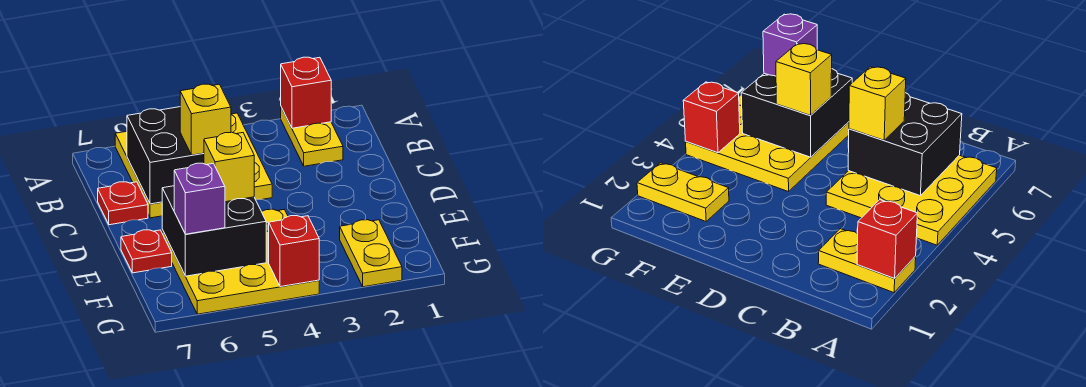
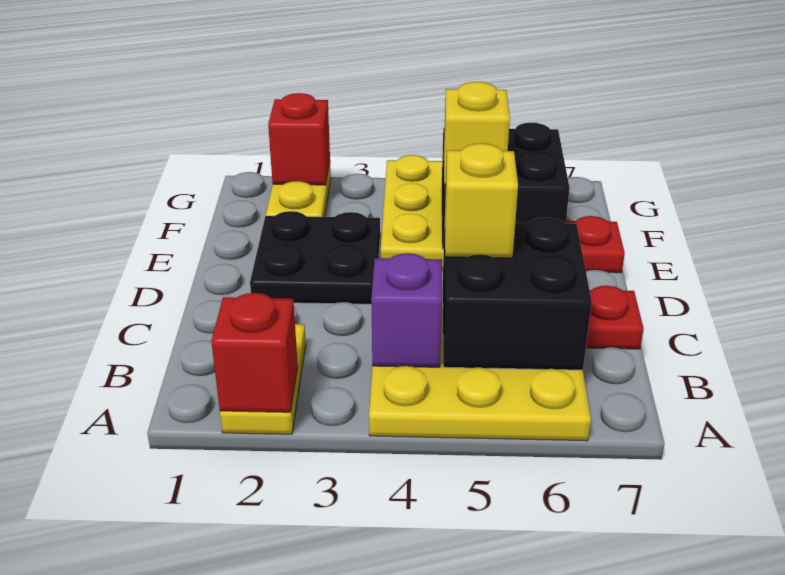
none -> black plate D2:E3 level 1
purple brick F6 level 3 -> purple brick B4 level 2
red brick G4 level 2 -> red brick G2 level 2

